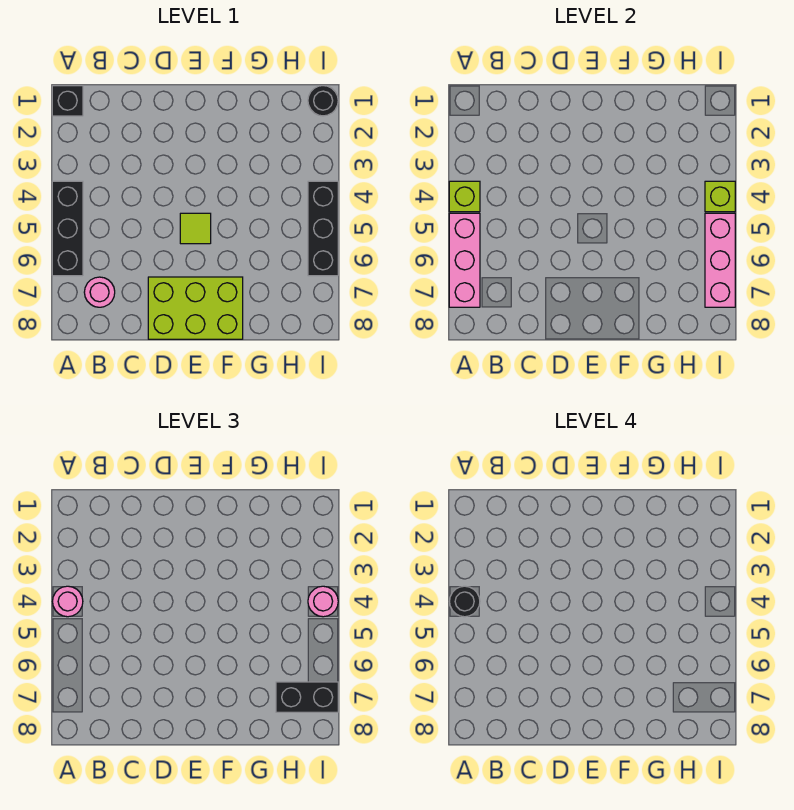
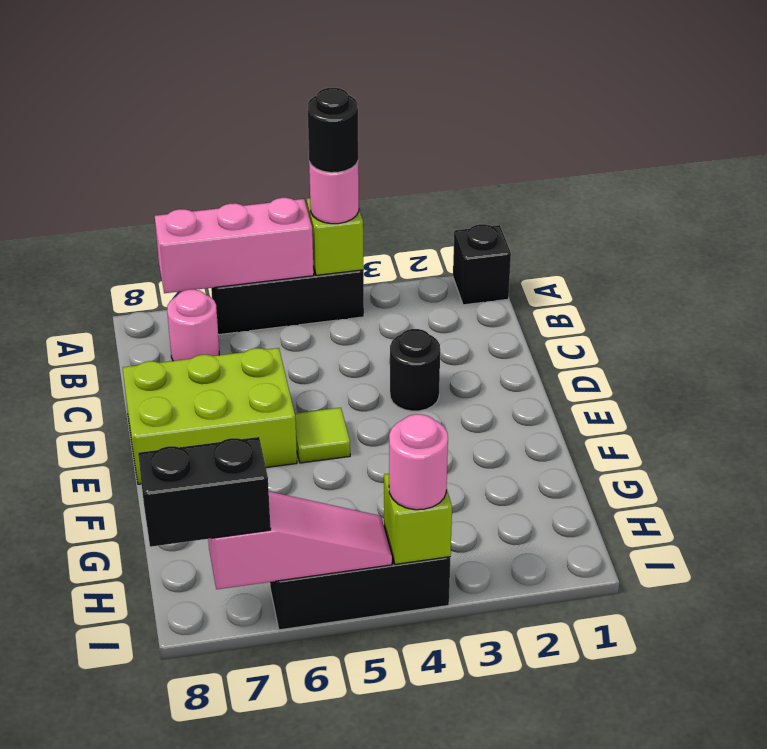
lime brick D7:F8 level 1 -> lime brick D6:E8 level 1
black brick H7:I7 level 3 -> black brick I7:I8 level 3
black round brick I1 level 1 -> black round brick D3 level 1
pink brick I5:I7 level 2 -> pink slope I5:I7 level 2 top 7

